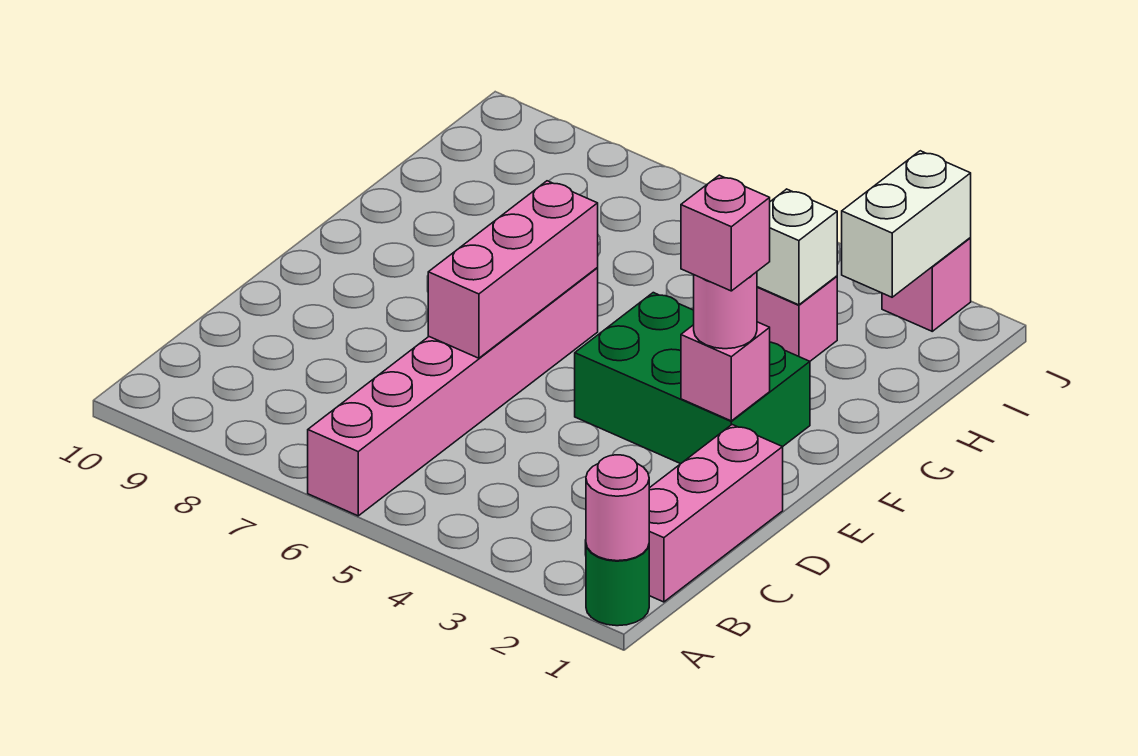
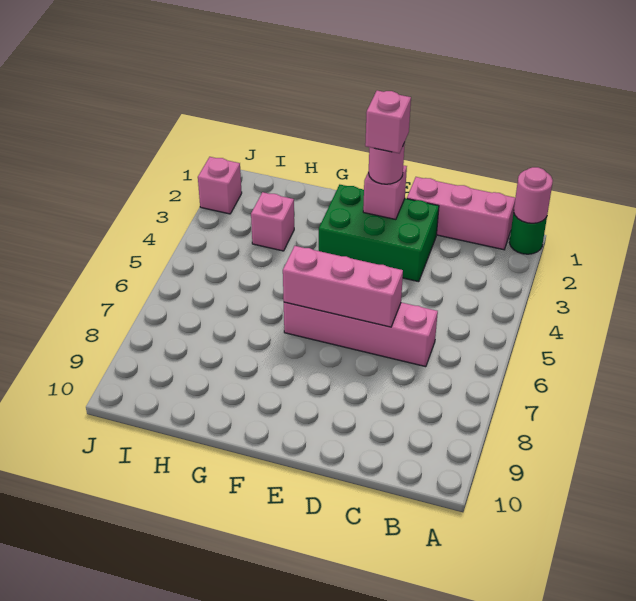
pink brick A6:F6 level 1 -> pink brick C6:F6 level 1
green brick E2:F4 level 1 -> green brick D2:F3 level 1
white brick H3 level 2 -> none
white brick I2:J2 level 2 -> none

